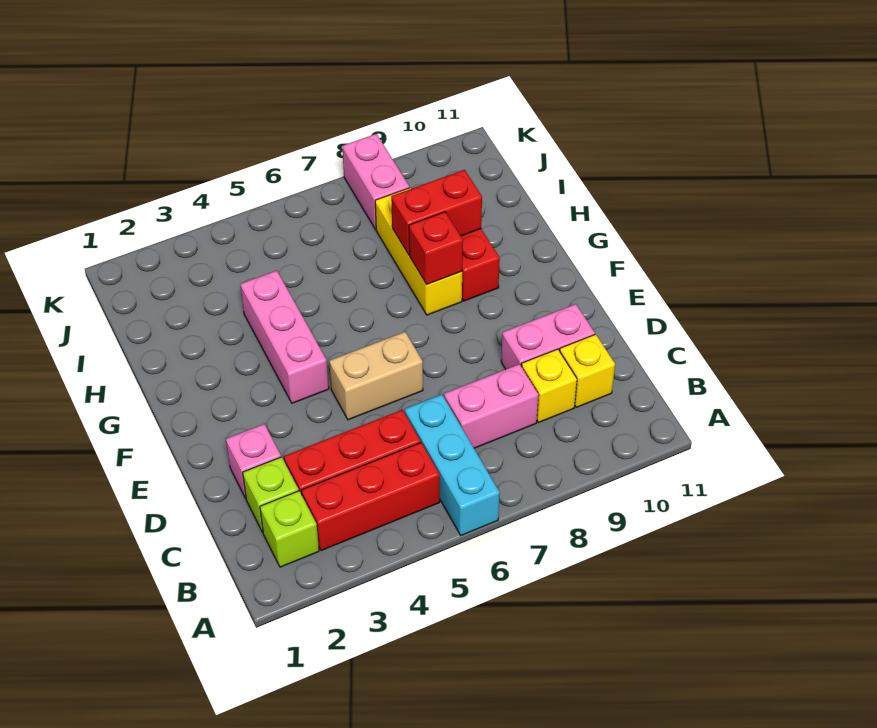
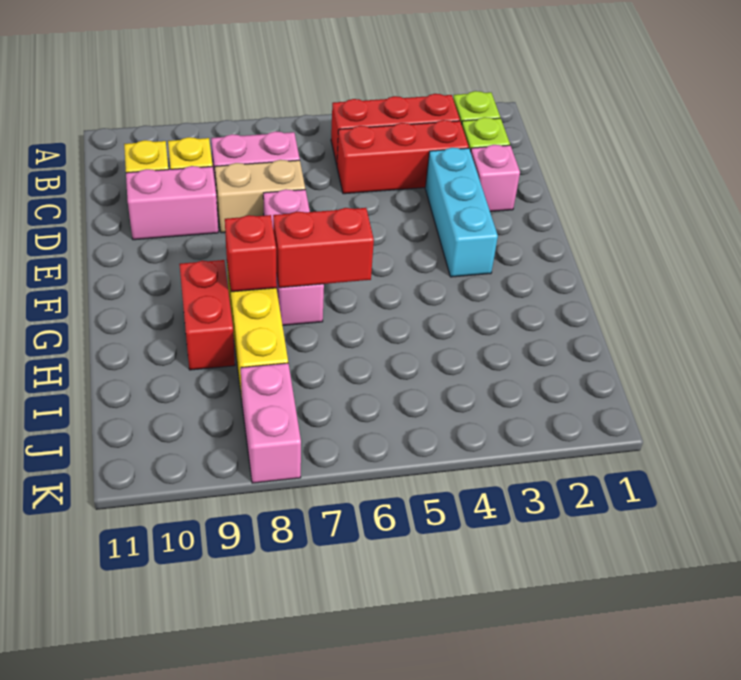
cyan brick A6:C6 level 1 -> cyan brick D3:F3 level 1
tan brick E5:E6 level 1 -> tan brick D7:D8 level 1
pink brick F4:H4 level 1 -> pink brick E7:G7 level 1
red brick H8:H9 level 2 -> red brick G6:G7 level 2

